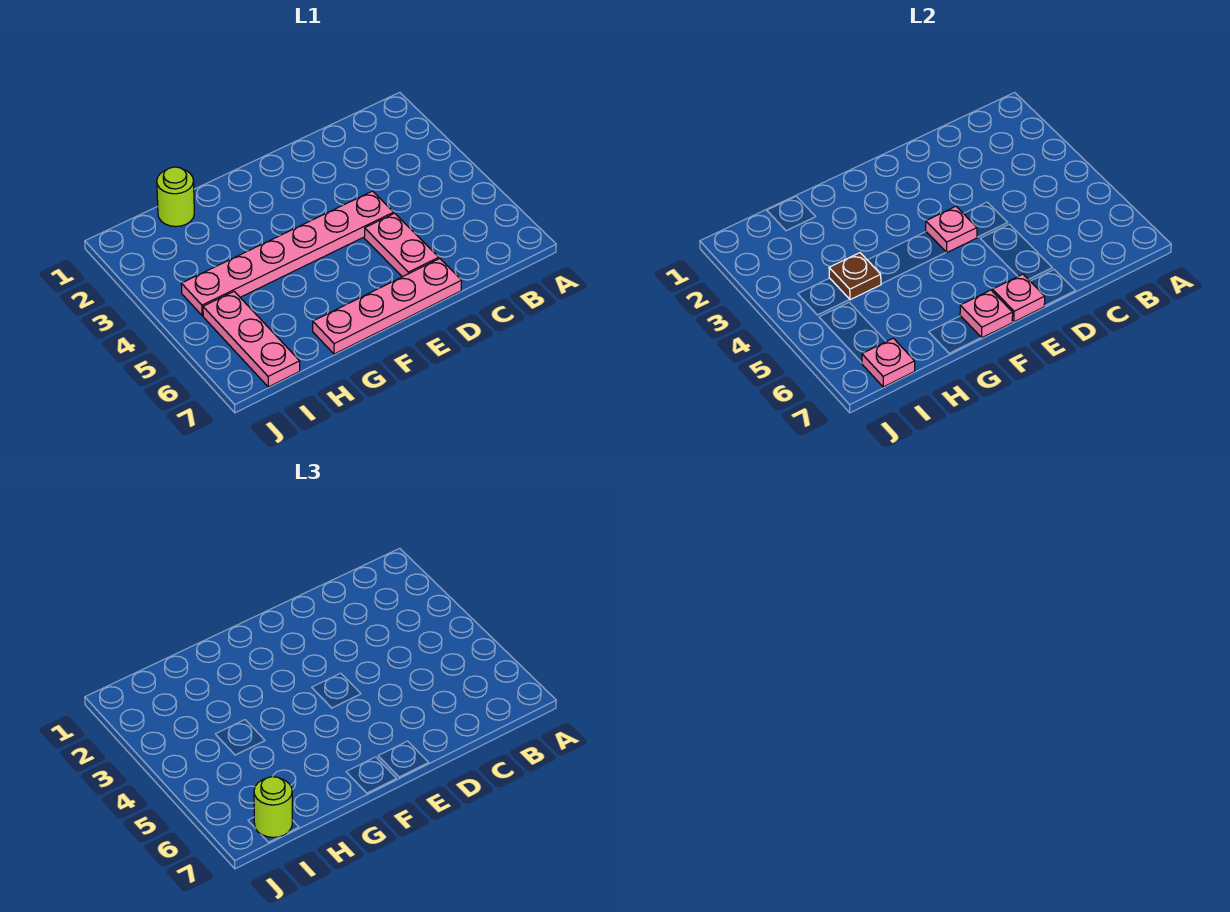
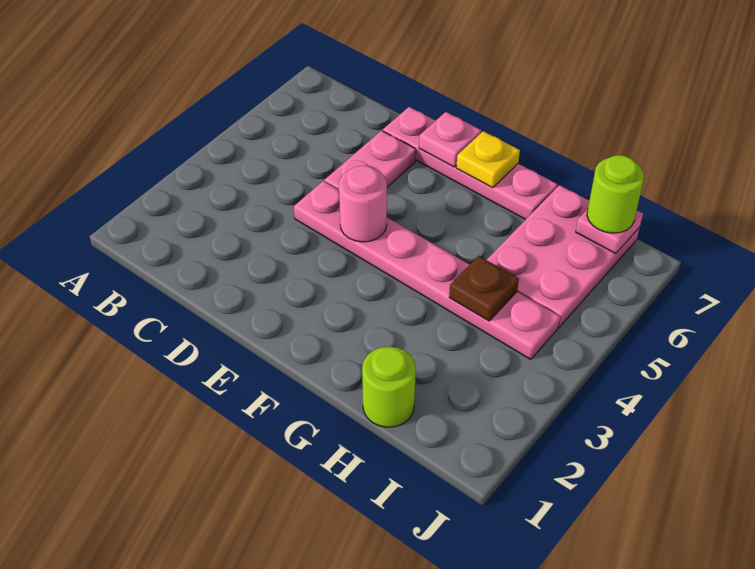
pink plate E4 level 2 -> pink round brick E4 level 2
pink plate F7 level 2 -> yellow plate F7 level 2
pink plate I5:I7 level 1 -> pink plate H5:I7 level 1

